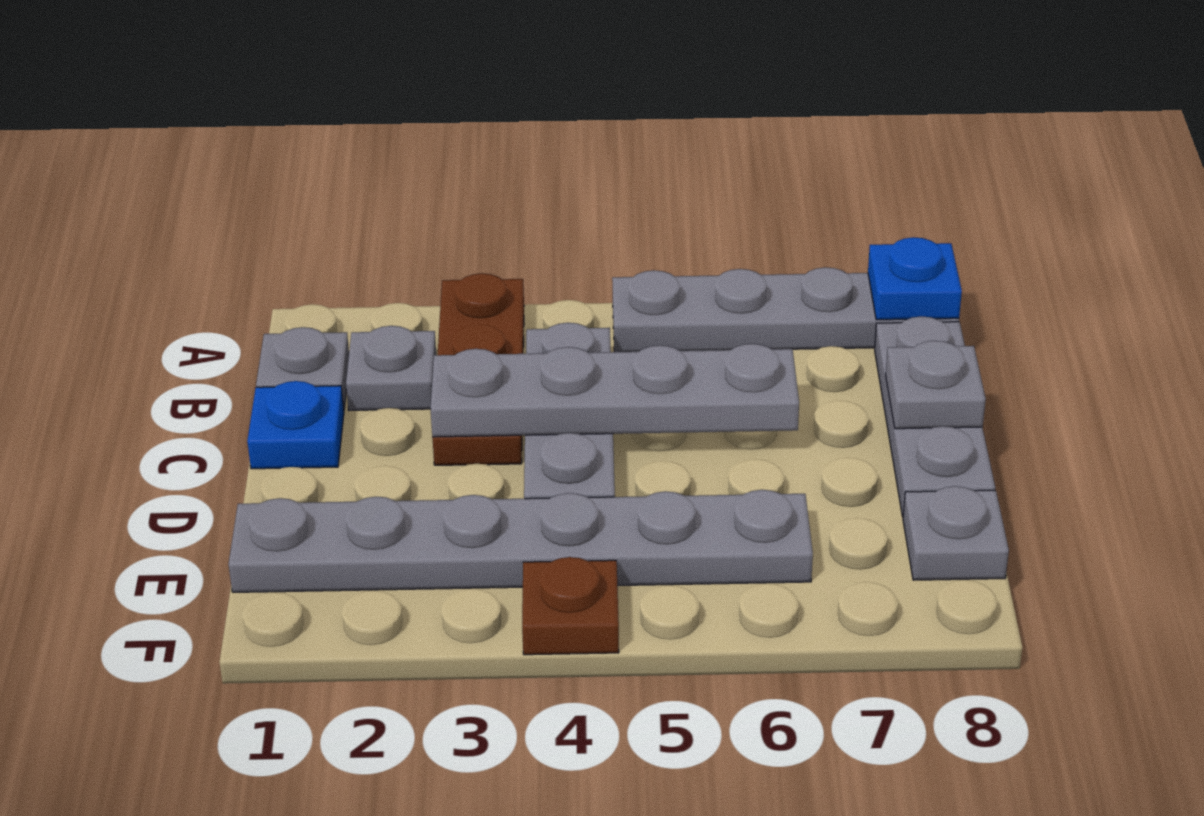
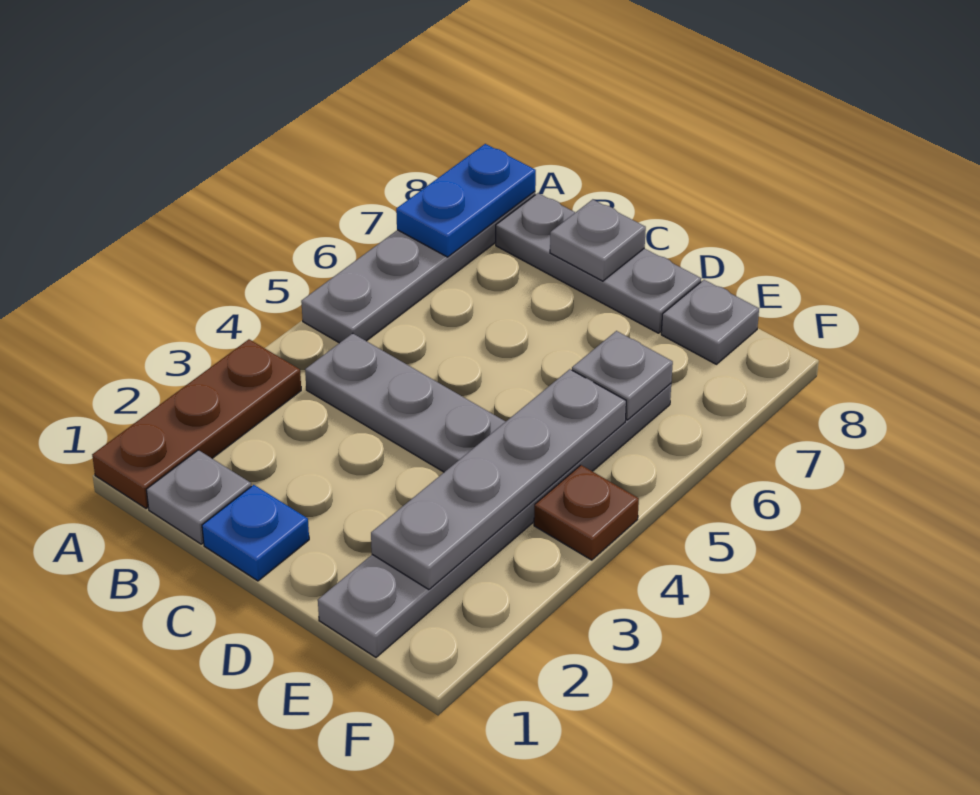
brown plate A3:C3 level 1 -> brown plate A1:A3 level 1
blue plate A8 level 2 -> blue plate A7:A8 level 2
grey plate B2 level 1 -> grey plate E6 level 2
grey plate C3:C6 level 2 -> grey plate E2:E5 level 2

